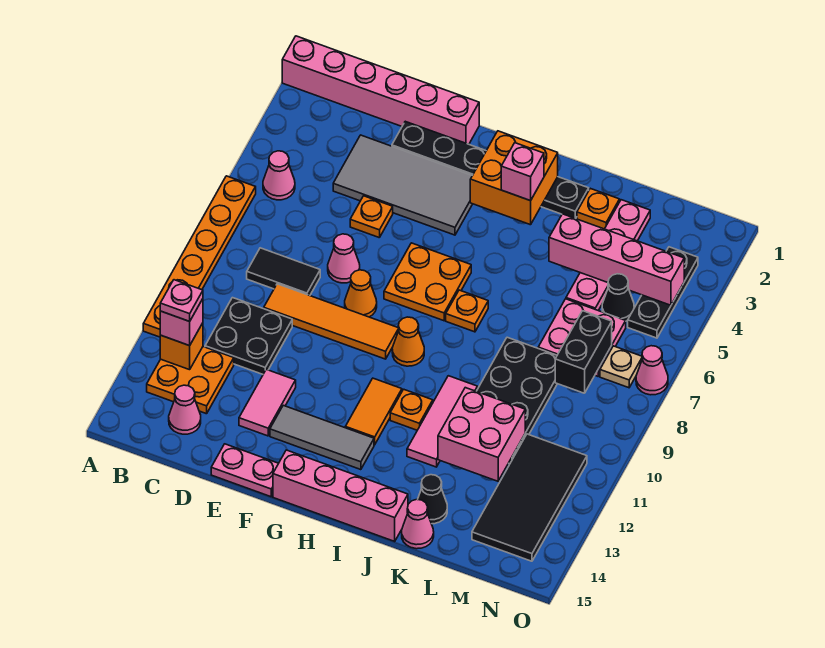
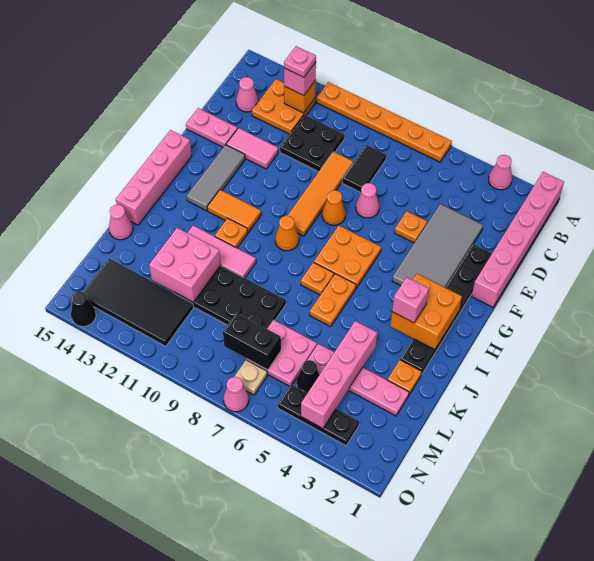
pink cone B5 level 1 -> pink cone A3 level 1
pink plate E15:F15 level 1 -> pink plate E14:E15 level 1
none -> orange plate I6:J6 level 1
black cone K14 level 1 -> black cone O14 level 1

